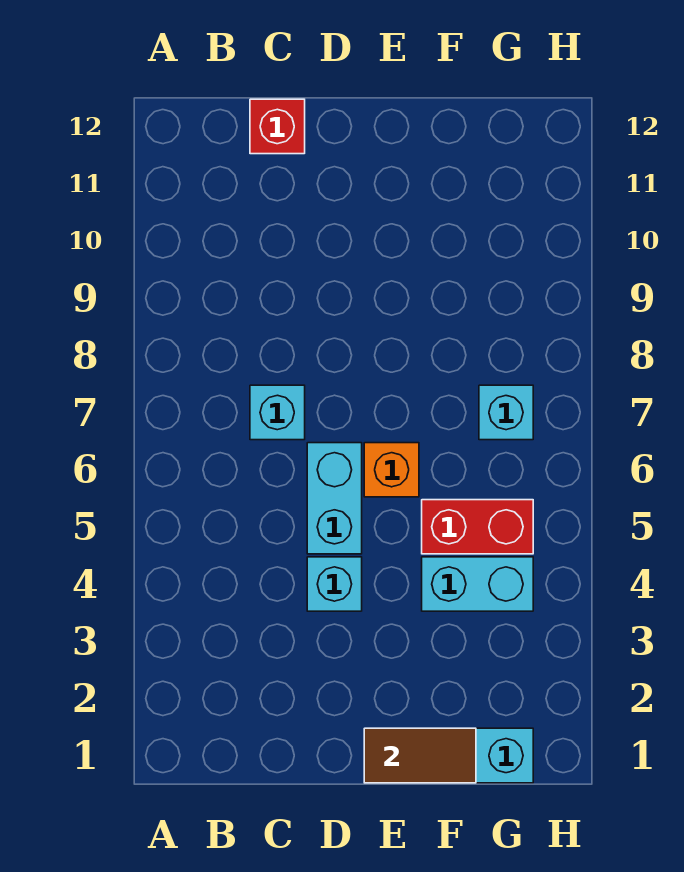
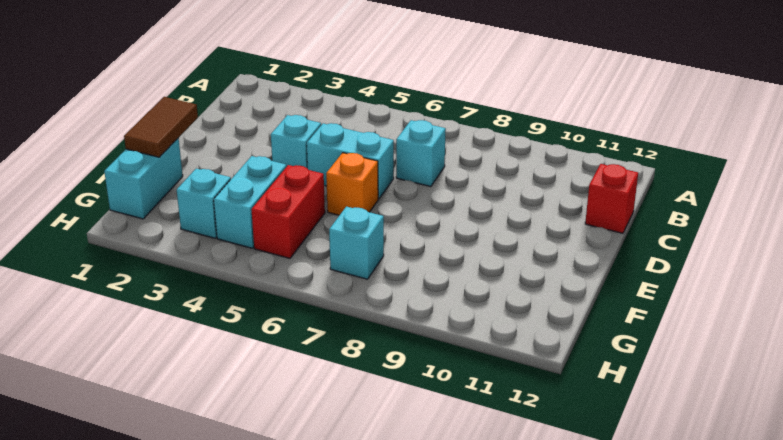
none -> cyan brick G3 level 1

